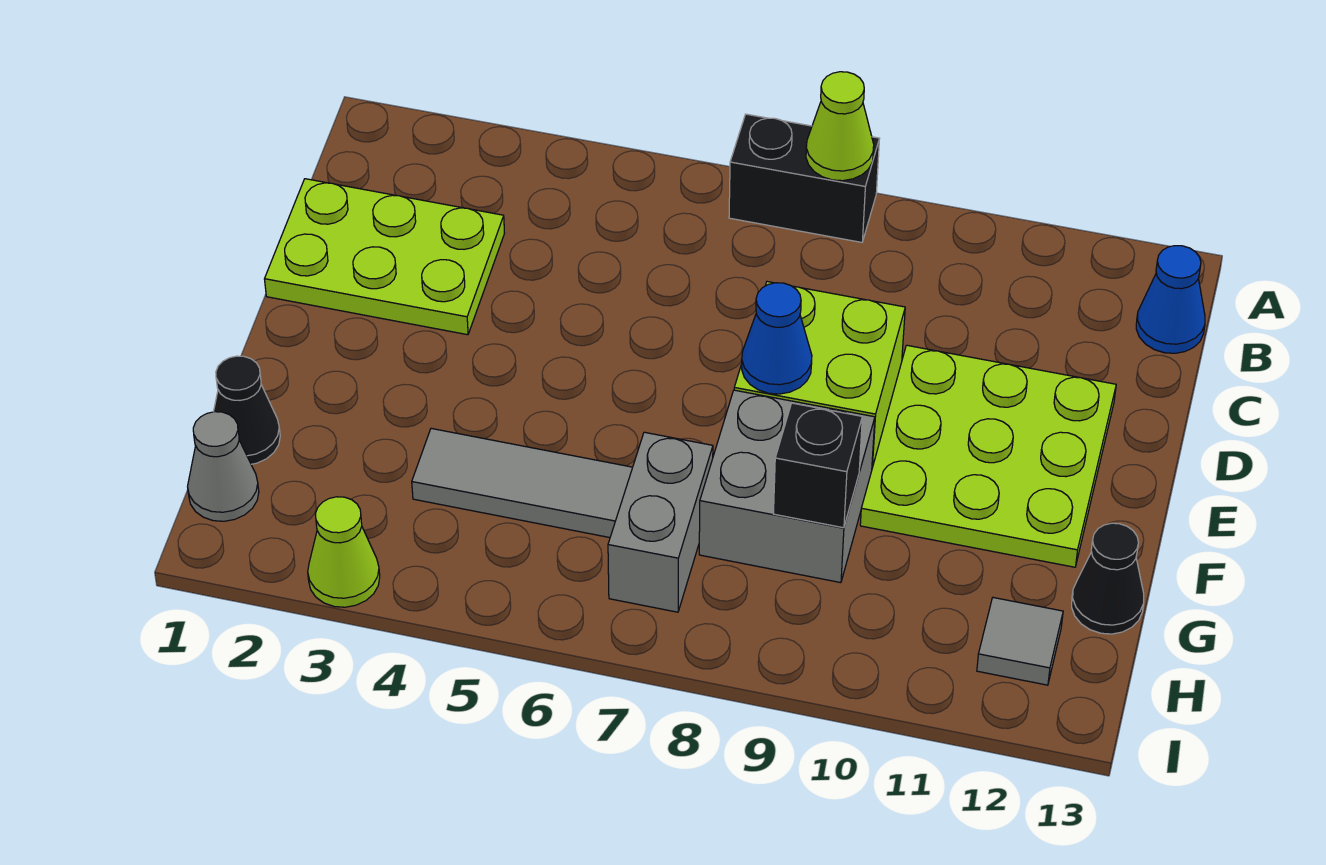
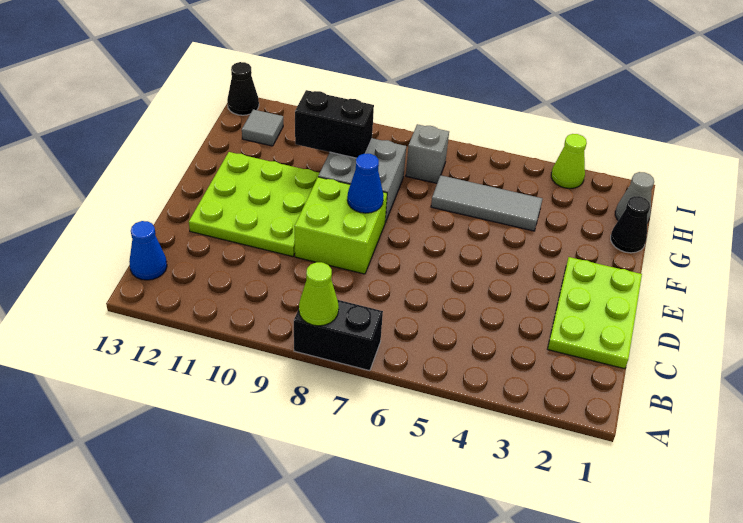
lime plate C1:D3 level 1 -> lime plate C1:E2 level 1
grey brick G7:H7 level 1 -> grey brick H7 level 1
black brick G9 level 2 -> black brick G9:G10 level 2
black cone G13 level 1 -> black cone I13 level 1

